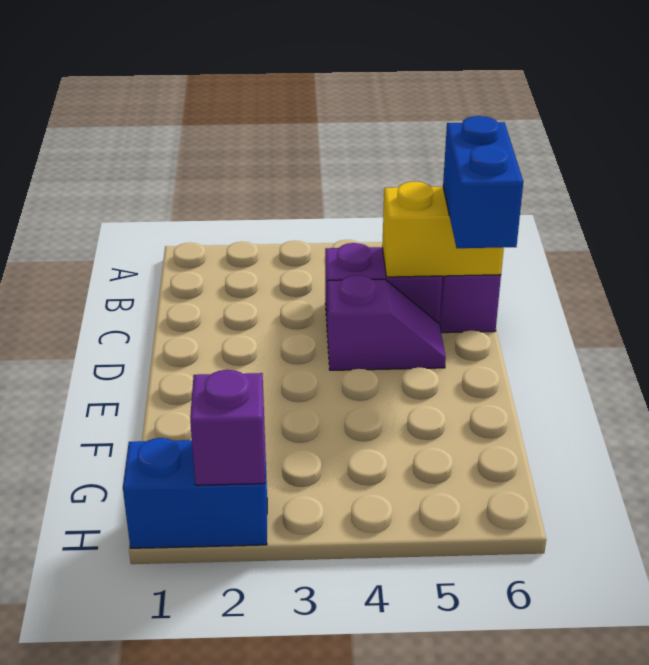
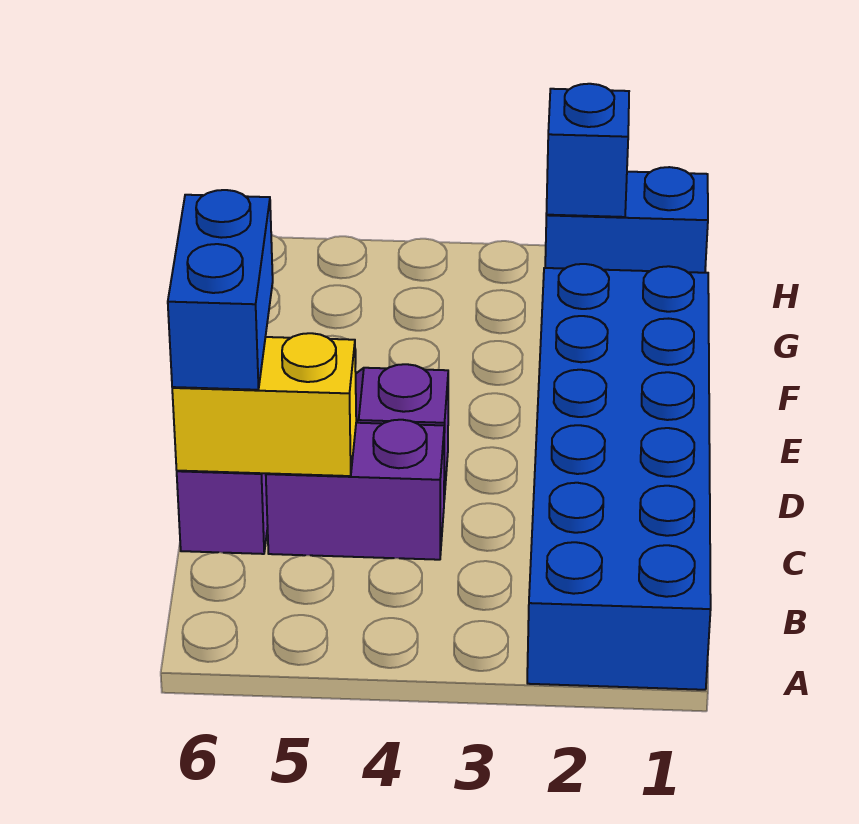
none -> blue brick A1:F2 level 1
purple brick H2 level 2 -> blue brick H2 level 2

